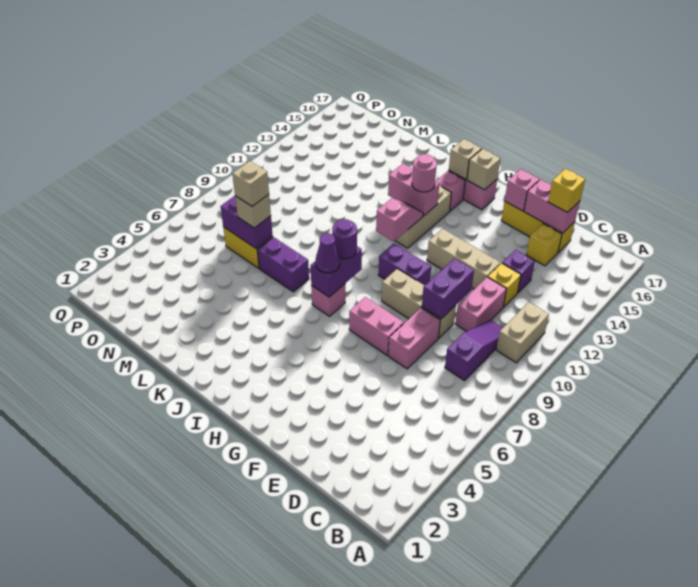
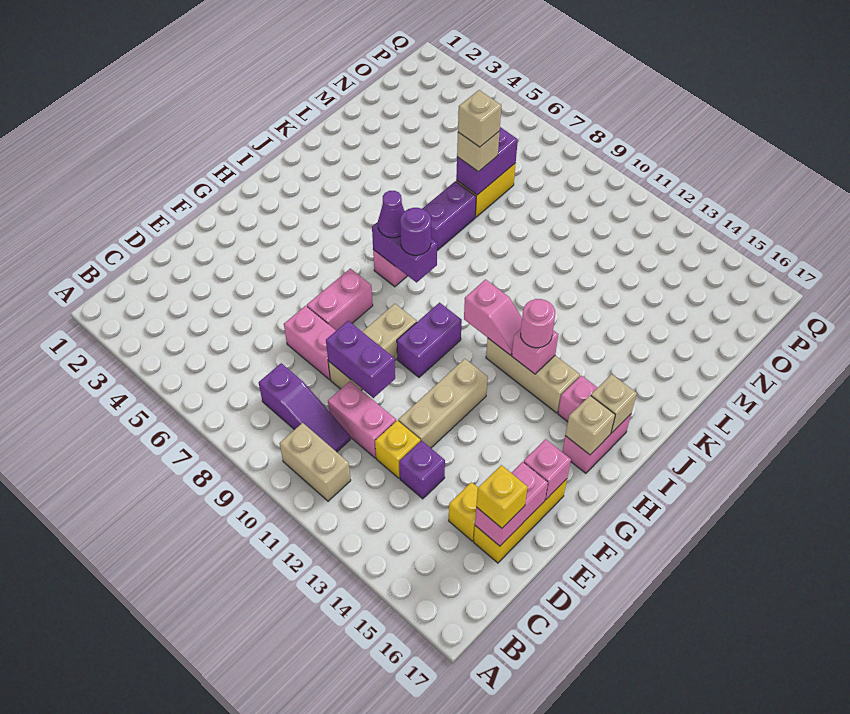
pink brick I13:J13 level 2 -> pink brick I13 level 2

